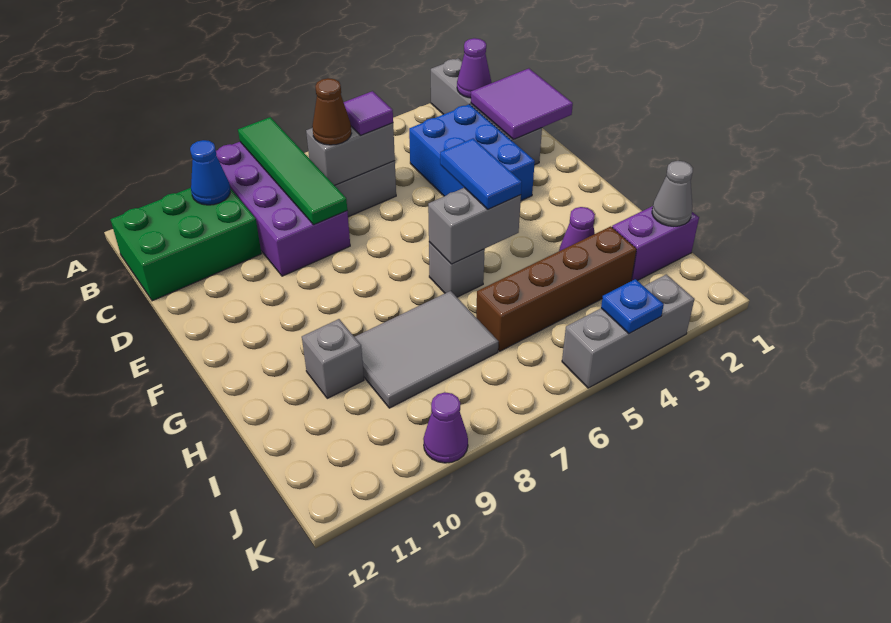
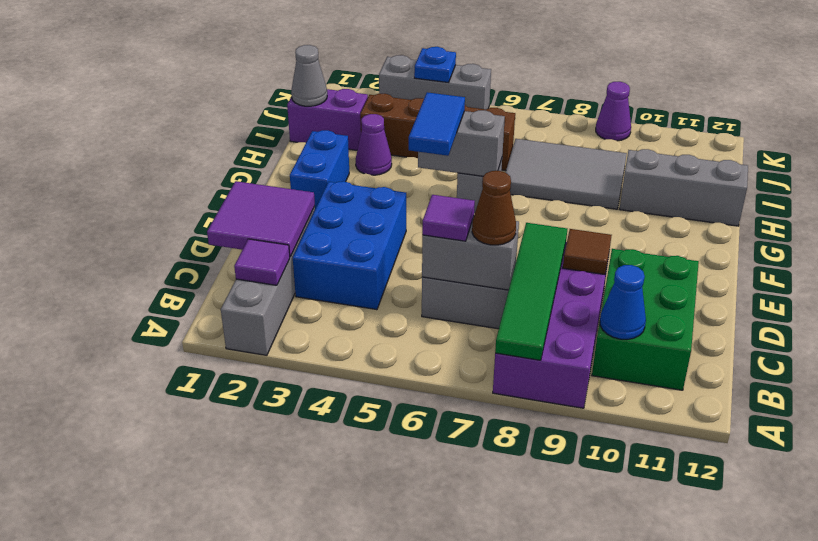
purple cone B2 level 2 -> purple tile B2 level 2
green brick B10:C12 level 1 -> green brick B10:D11 level 1
none -> brown tile D9 level 2
none -> blue brick F2:G2 level 1
grey brick H10 level 1 -> grey brick H10:H12 level 1

